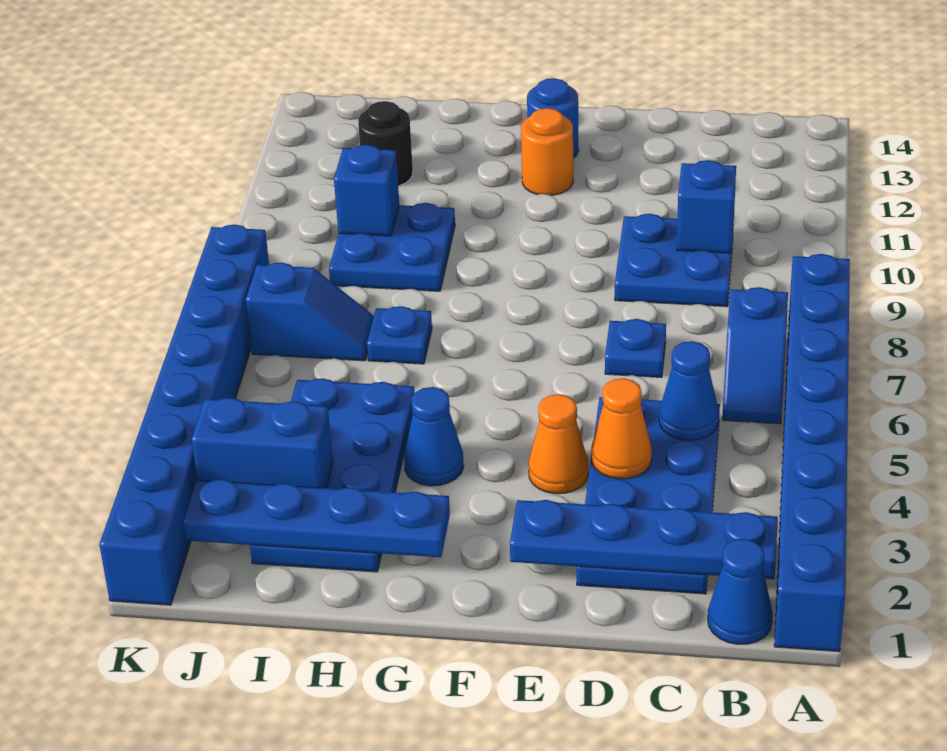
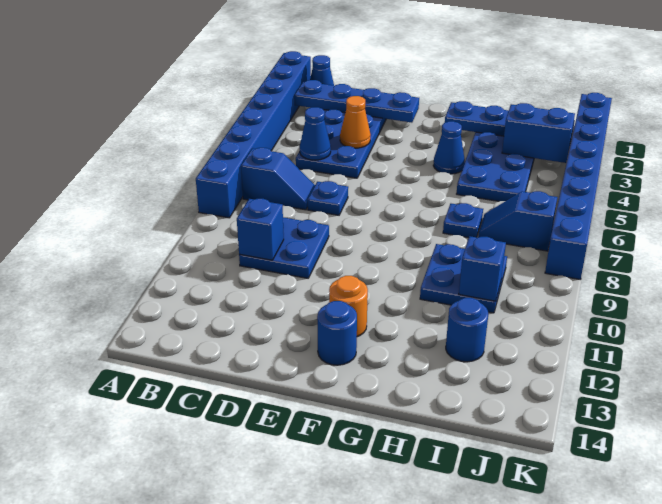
blue slope B6:B7 level 1 top 7 -> blue slope B7:C7 level 1 top B
orange cone E4 level 1 -> none
black round brick I12 level 1 -> blue round brick I12 level 1

